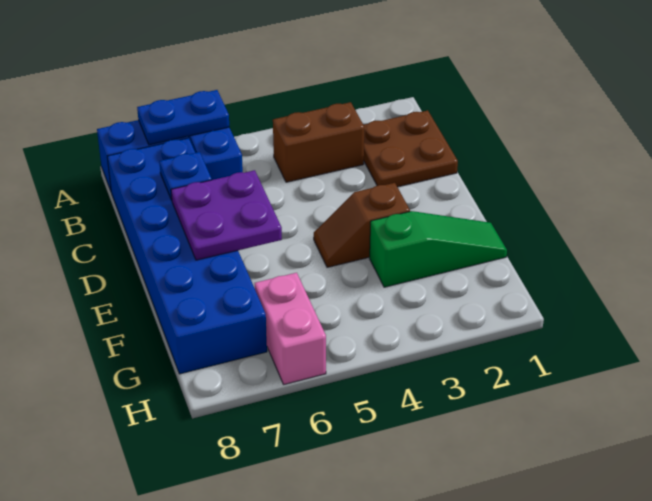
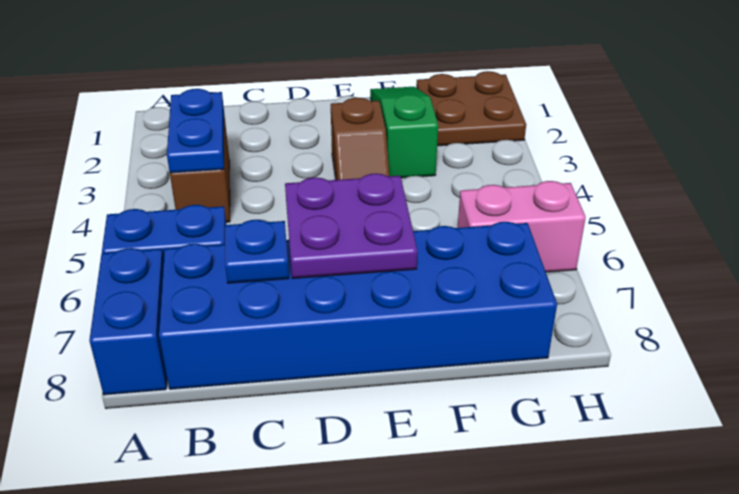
blue plate A6:A7 level 2 -> blue plate B3:B4 level 2
brown plate B1:C2 level 1 -> brown plate G1:H2 level 1

